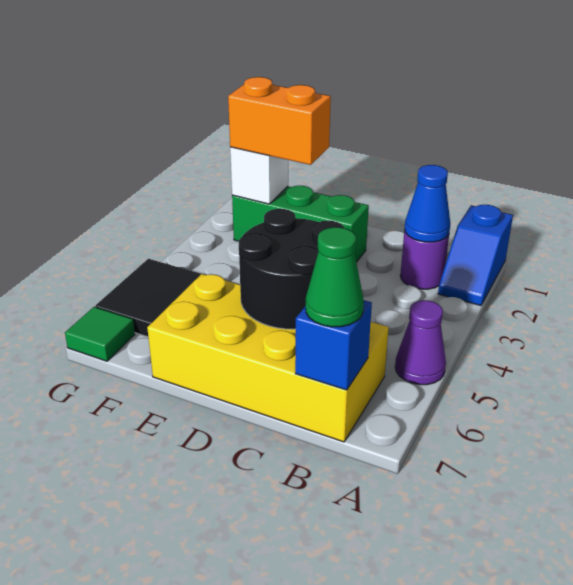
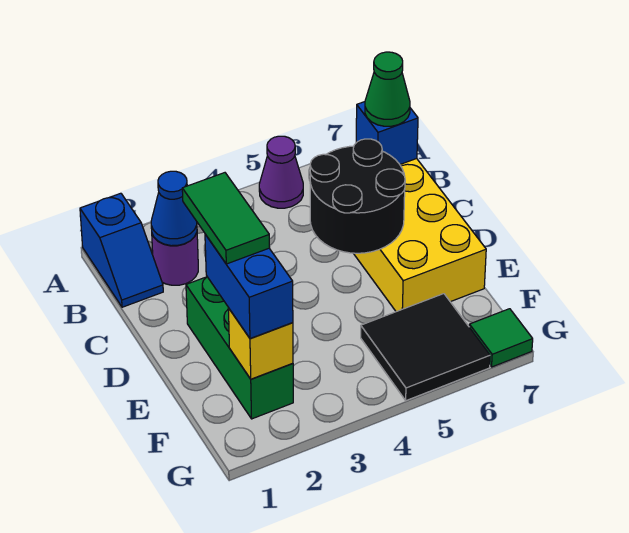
blue slope A1:A2 level 1 top 1 -> blue slope A1:B1 level 1 top A
none -> green tile D2:E2 level 4
orange brick E2:F2 level 3 -> blue brick E2:F2 level 3
white brick F2 level 2 -> yellow brick F2 level 2

